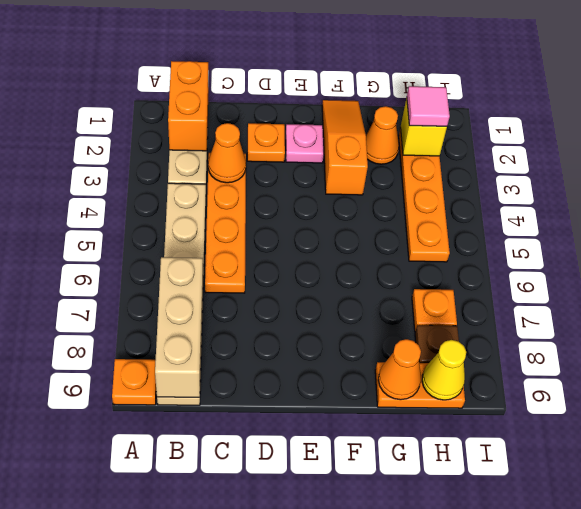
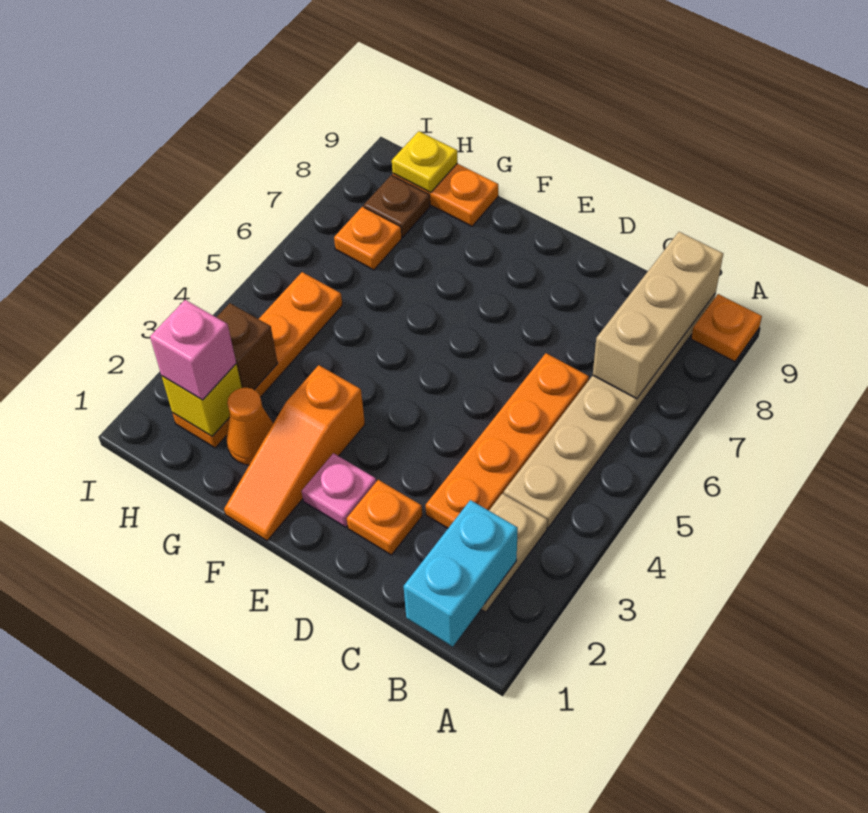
orange brick B1:B2 level 2 -> cyan brick B1:B2 level 2
orange cone C3 level 2 -> none
orange cone G9 level 2 -> none
pink tile H2 level 3 -> pink brick H2 level 3
none -> brown brick H3 level 2
yellow cone H9 level 2 -> yellow plate H9 level 2

